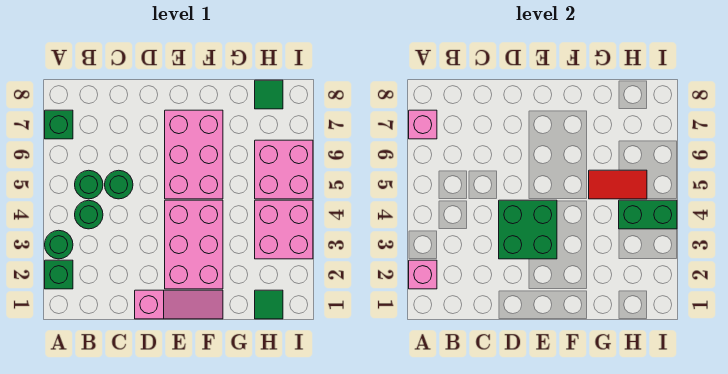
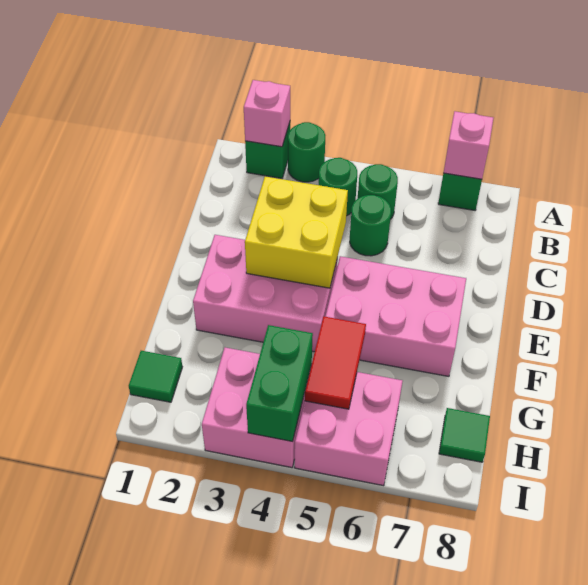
pink slope D1:F1 level 1 top D -> none
green brick D3:E4 level 2 -> yellow brick D3:E4 level 2

